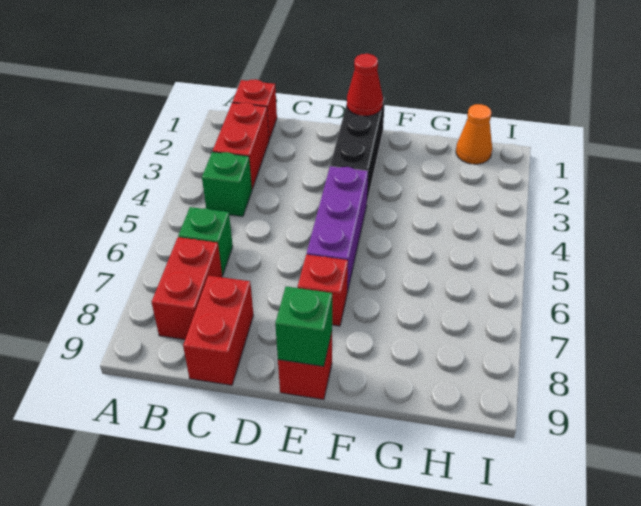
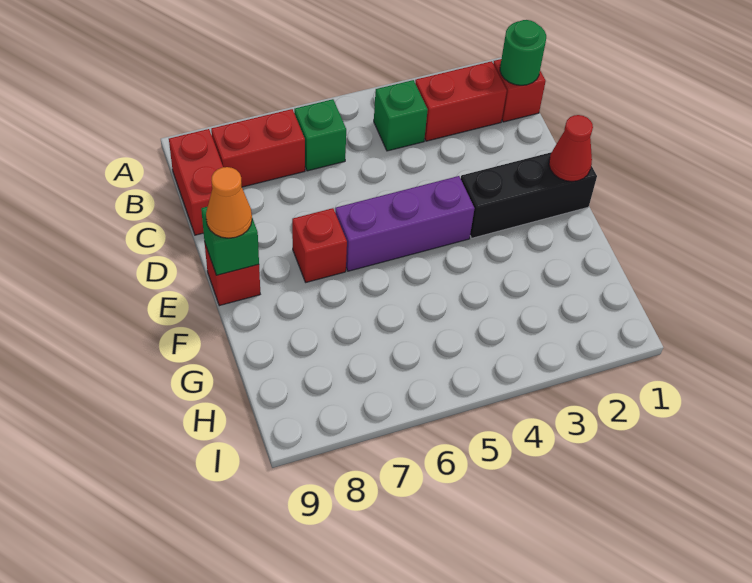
none -> green round brick B1 level 2
red brick C8:C9 level 1 -> red brick B9:C9 level 1
orange cone H1 level 1 -> orange cone E9 level 3

